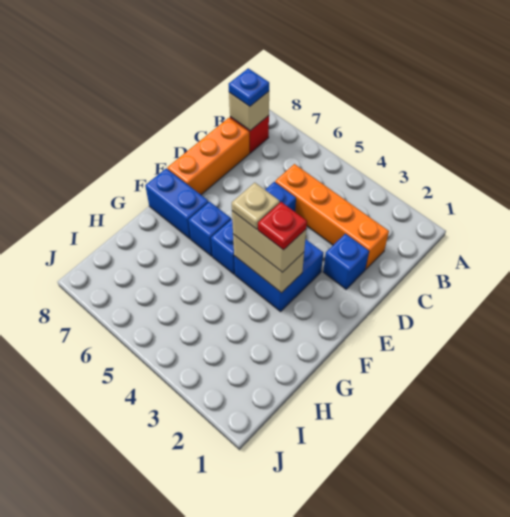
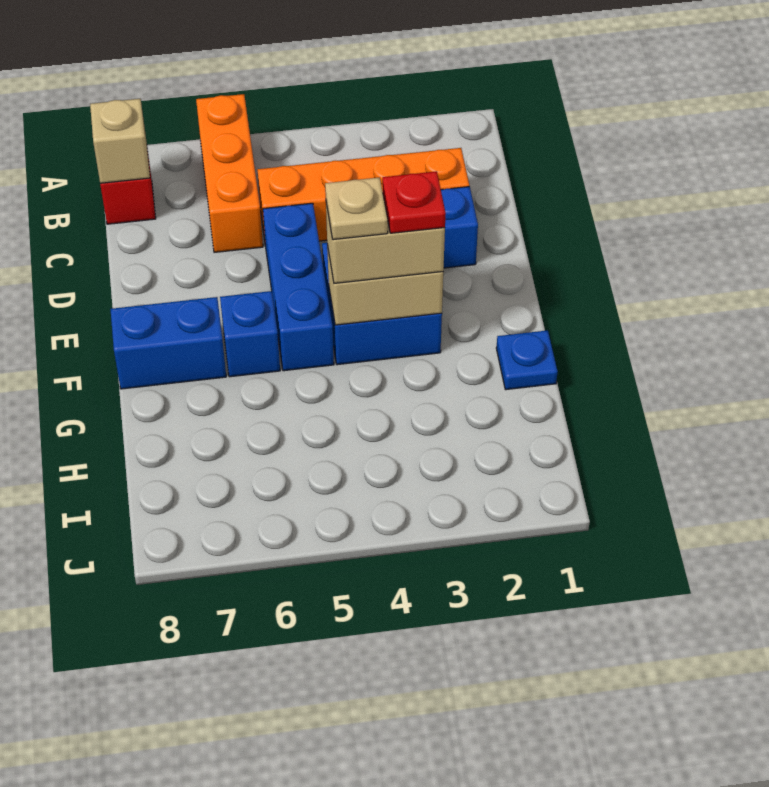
blue plate B8 level 3 -> blue plate G1 level 1
orange brick C8:E8 level 1 -> orange brick A6:C6 level 1

